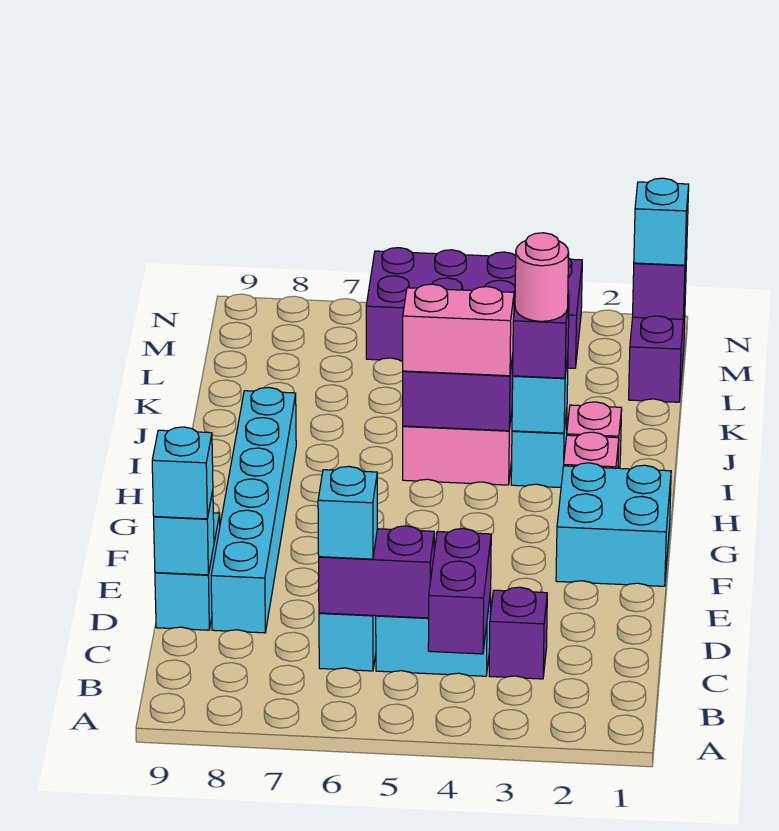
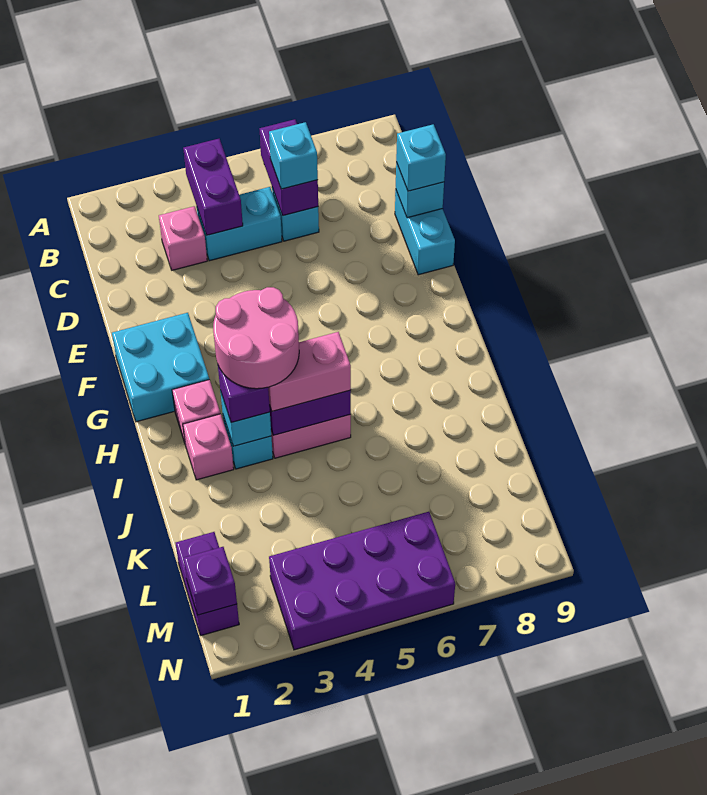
purple brick C3 level 1 -> pink brick C3 level 1
purple brick C5:C6 level 2 -> purple brick B6:C6 level 2
cyan brick D8:I8 level 1 -> none
pink round brick I3 level 4 -> pink round brick H3:I4 level 4
cyan brick M1 level 3 -> none

